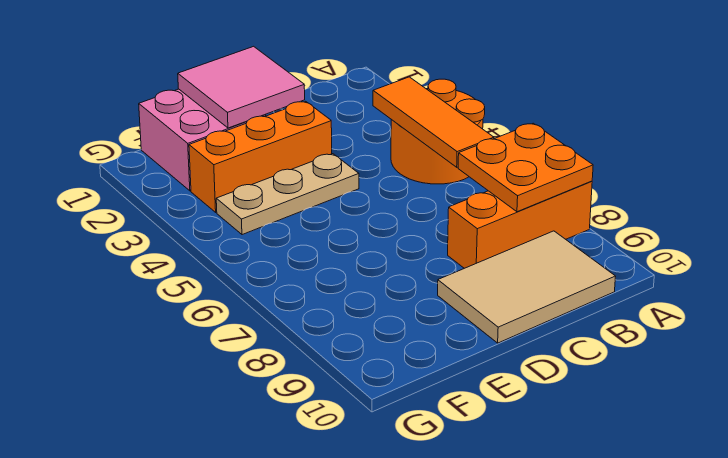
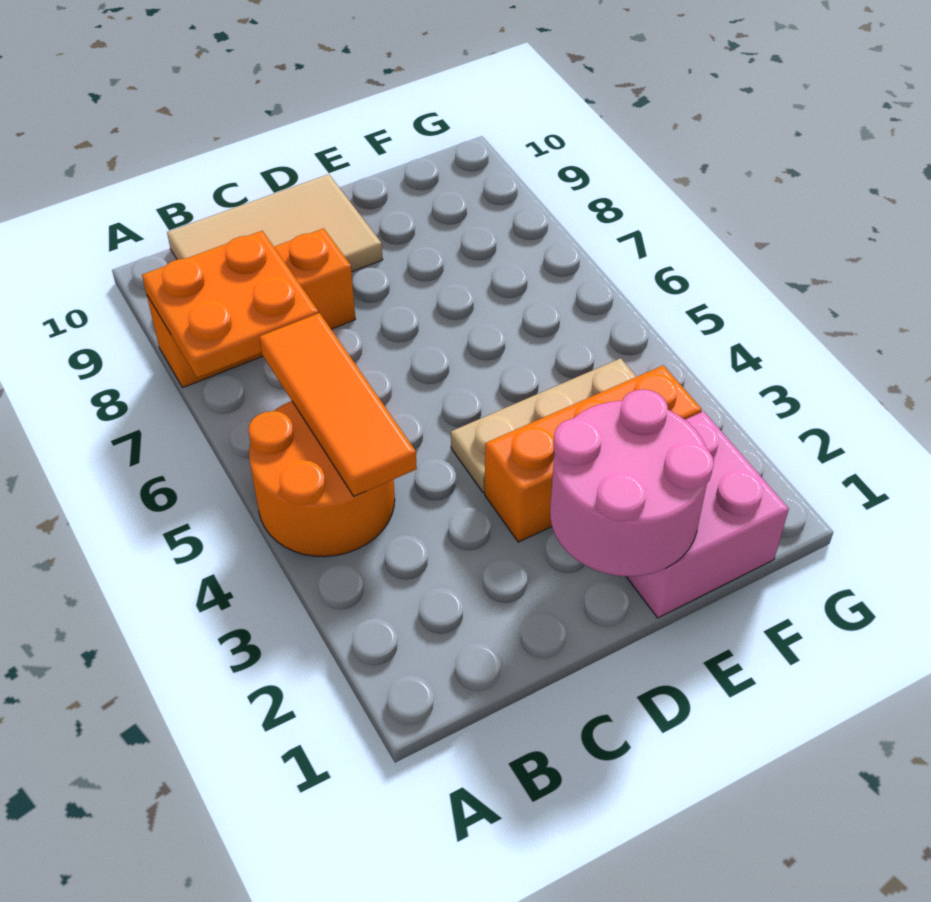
pink tile D1:E2 level 2 -> pink round brick D1:E2 level 2

